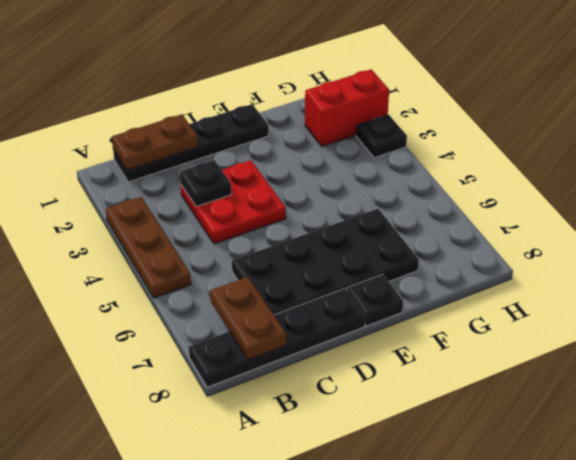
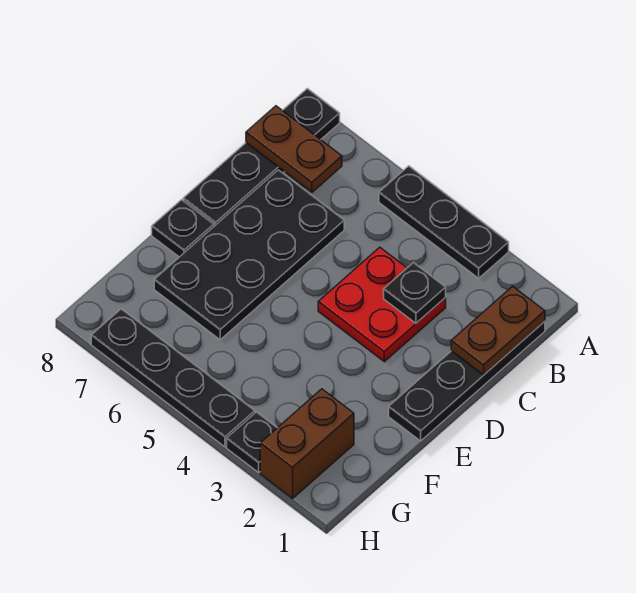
brown plate A3:A5 level 1 -> black plate A3:A5 level 1
red brick G2:H2 level 1 -> brown brick G2:H2 level 1
none -> black plate H4:H7 level 1

